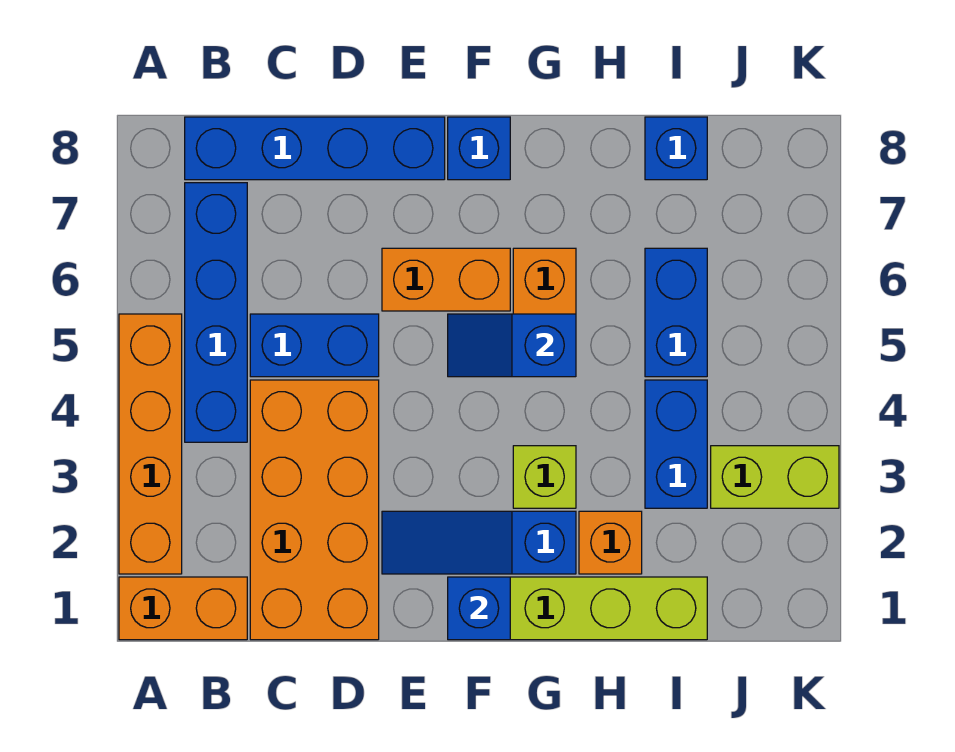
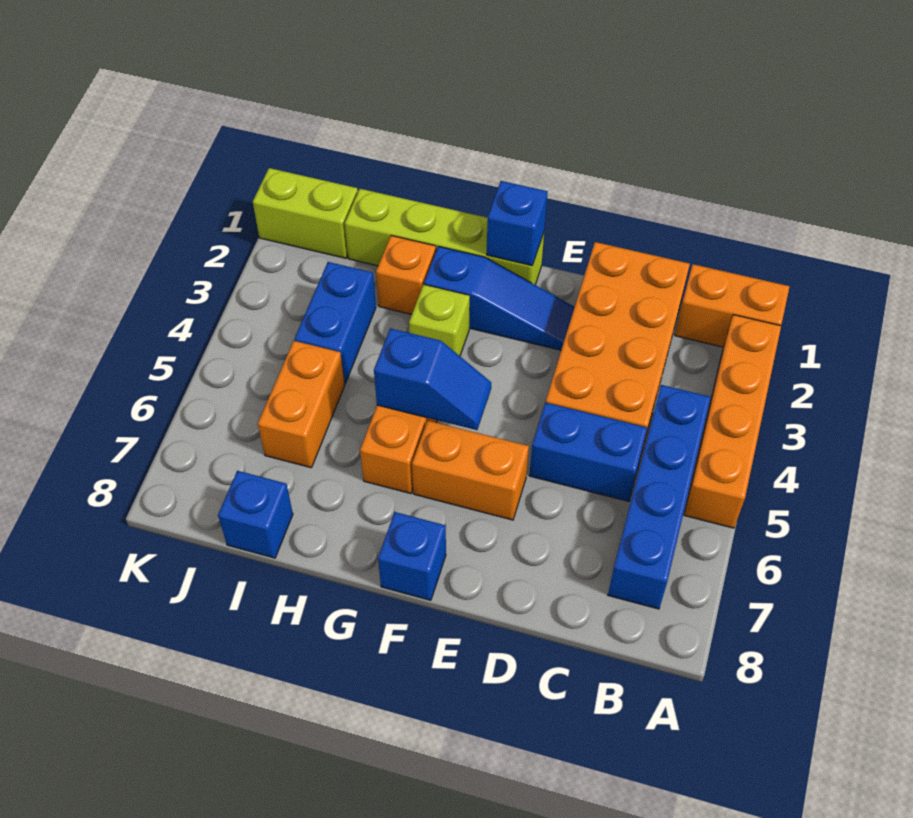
blue brick B8:E8 level 1 -> none
blue brick I5:I6 level 1 -> orange brick I5:I6 level 1
lime brick J3:K3 level 1 -> lime brick J1:K1 level 1

